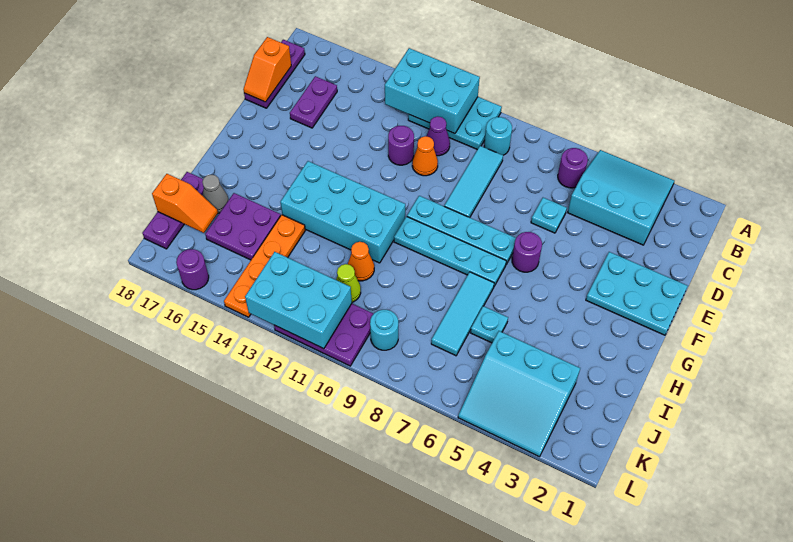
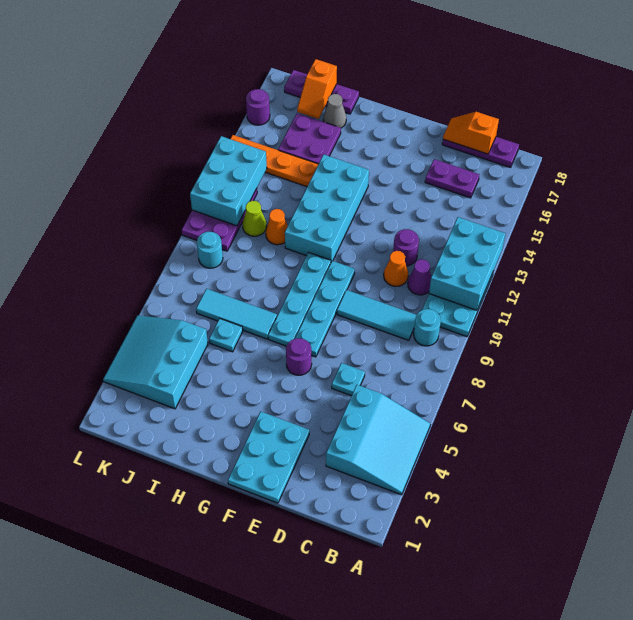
purple round brick B6 level 1 -> none

